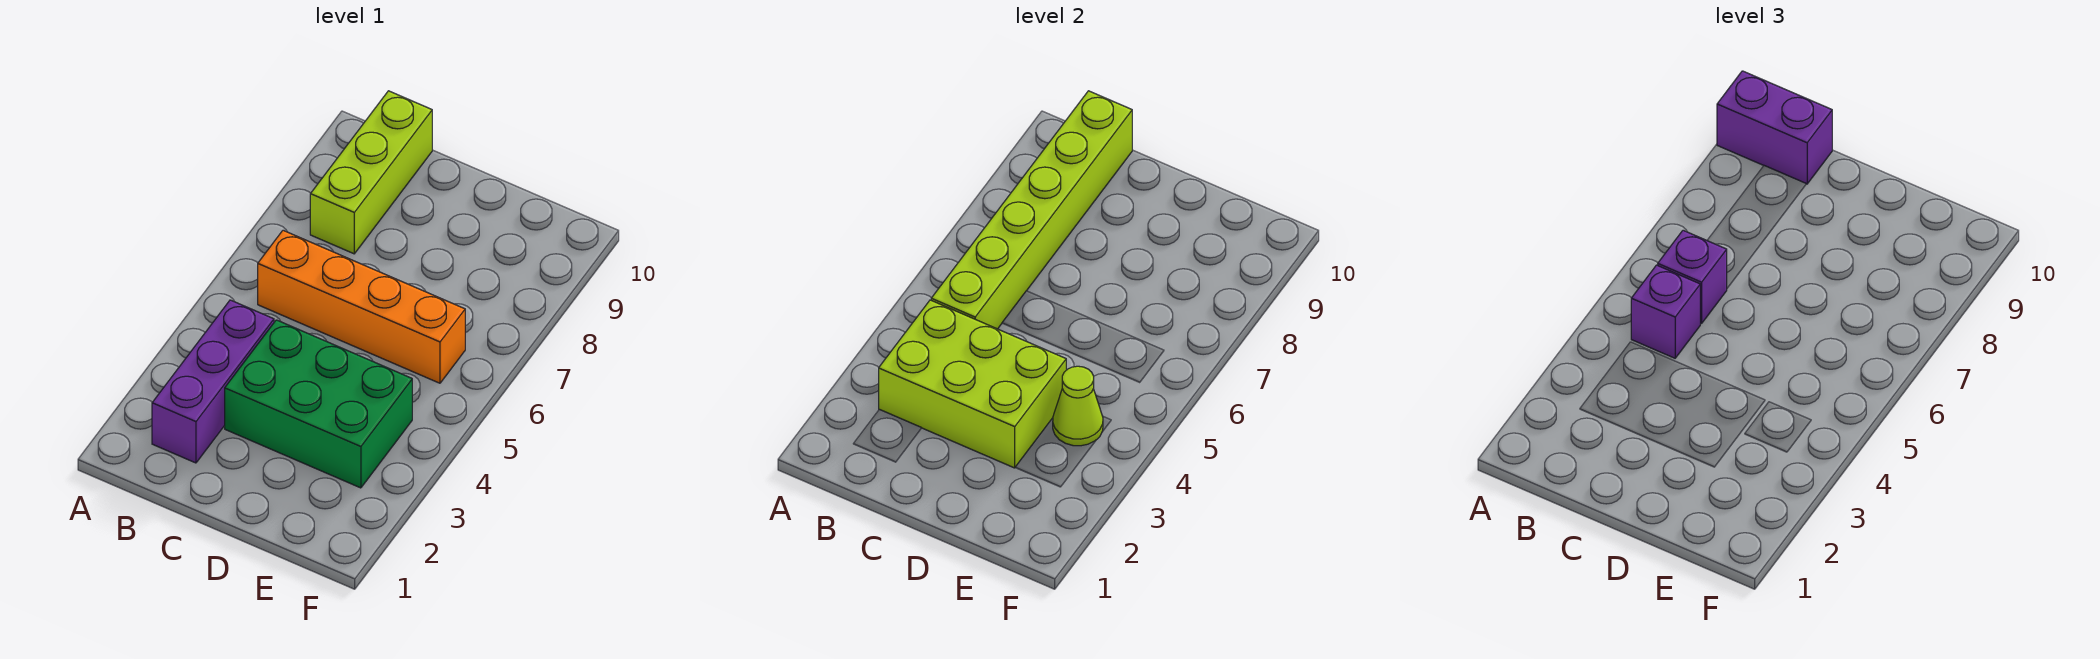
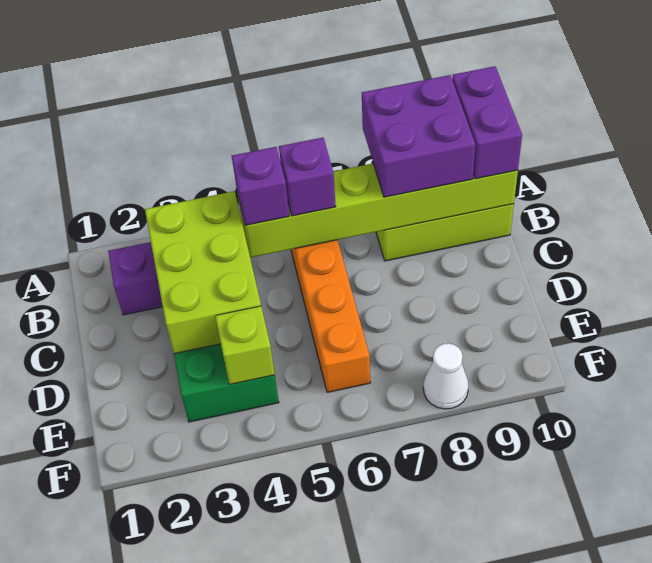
none -> purple brick A8:B9 level 3
lime cone E4 level 2 -> lime brick E4 level 2
none -> white cone F8 level 1

